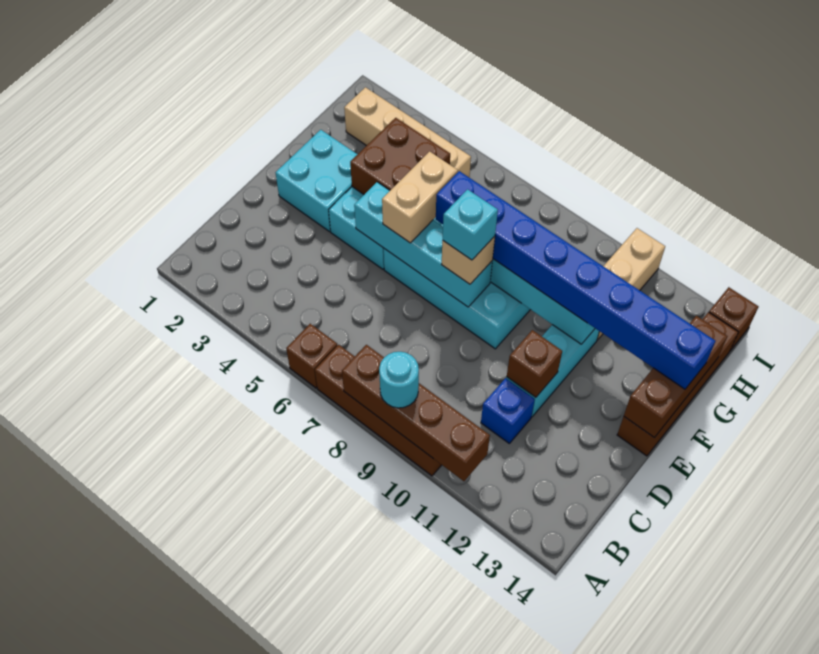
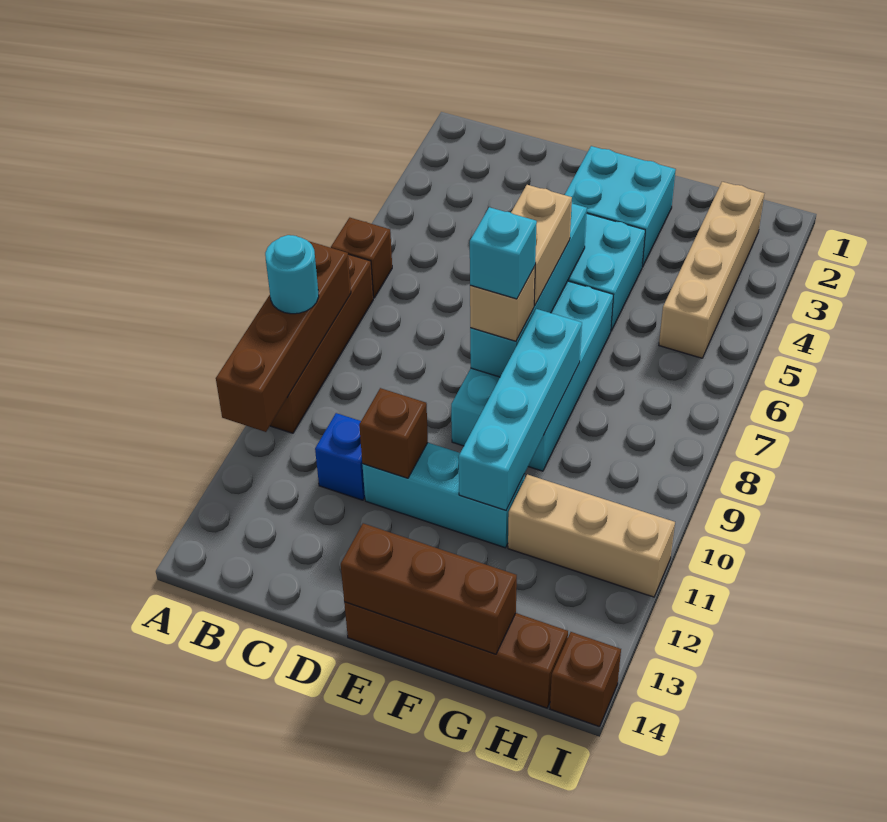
tan brick E6:F6 level 3 -> tan brick E6:E7 level 3
brown brick F4:G5 level 2 -> none
blue brick F7:F14 level 3 -> none

